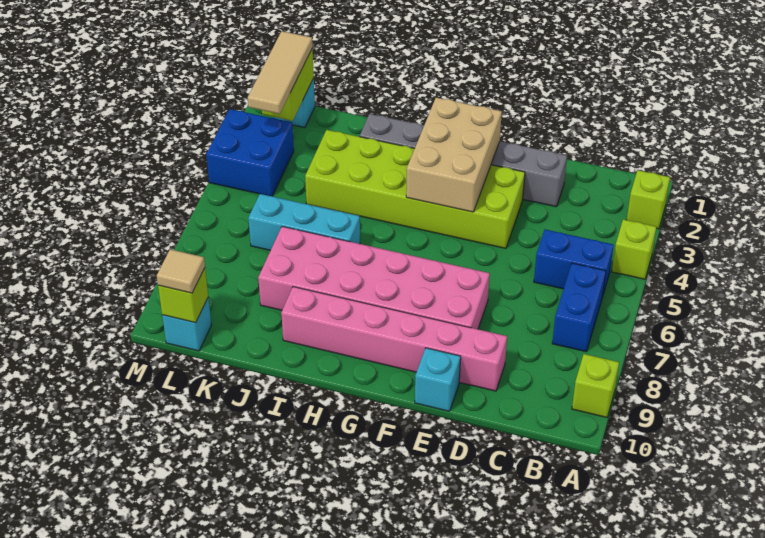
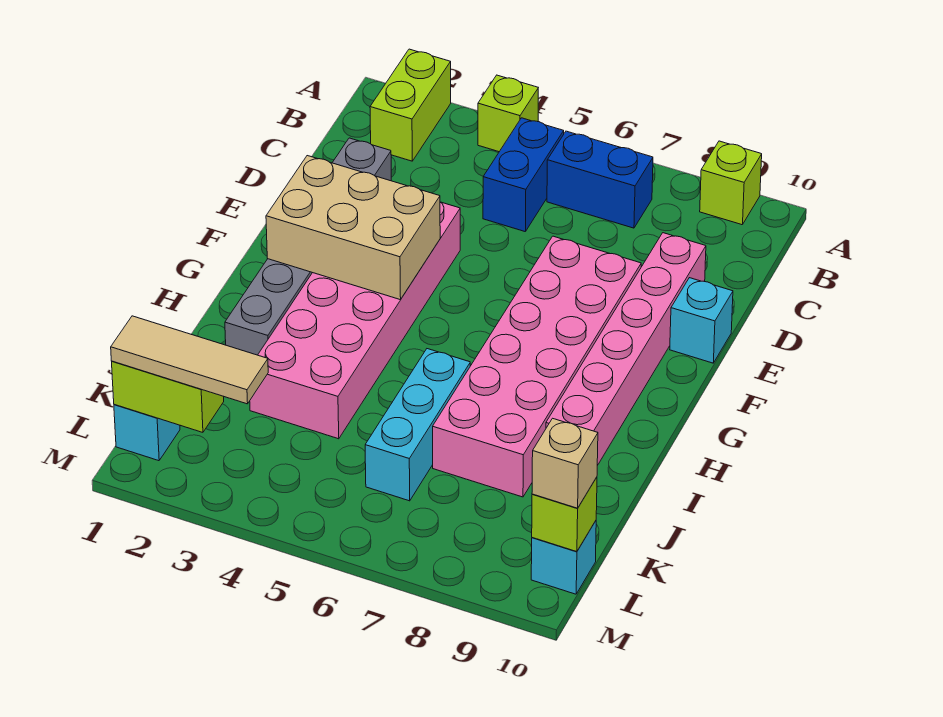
lime brick A2 level 1 -> lime brick A2:B2 level 1
lime brick E3:J4 level 1 -> pink brick E3:J4 level 1
blue brick L3:M4 level 1 -> none
tan tile L10 level 3 -> tan brick L10 level 3

